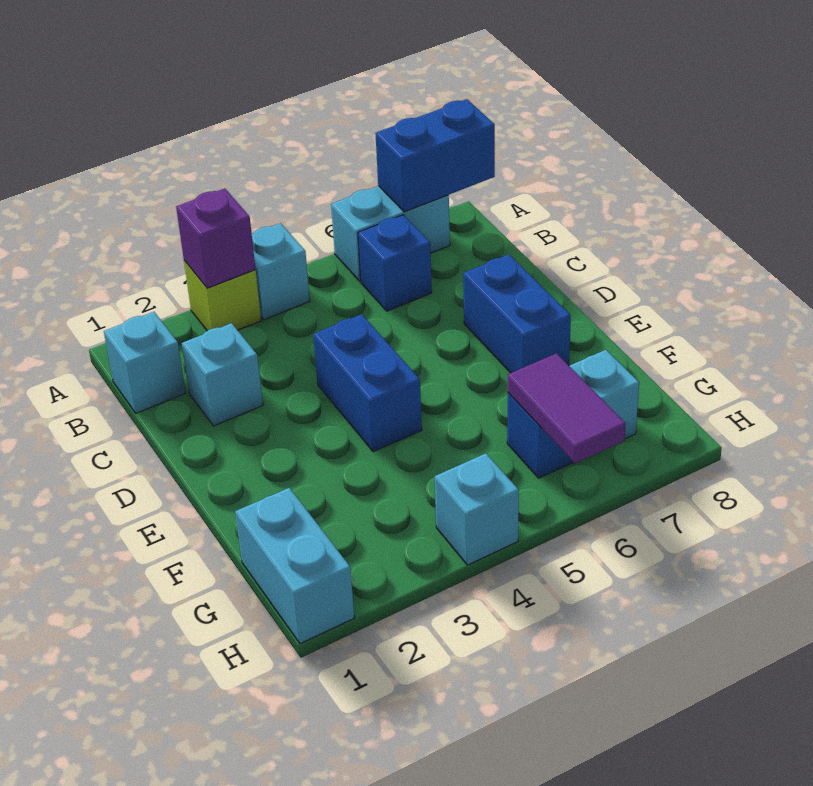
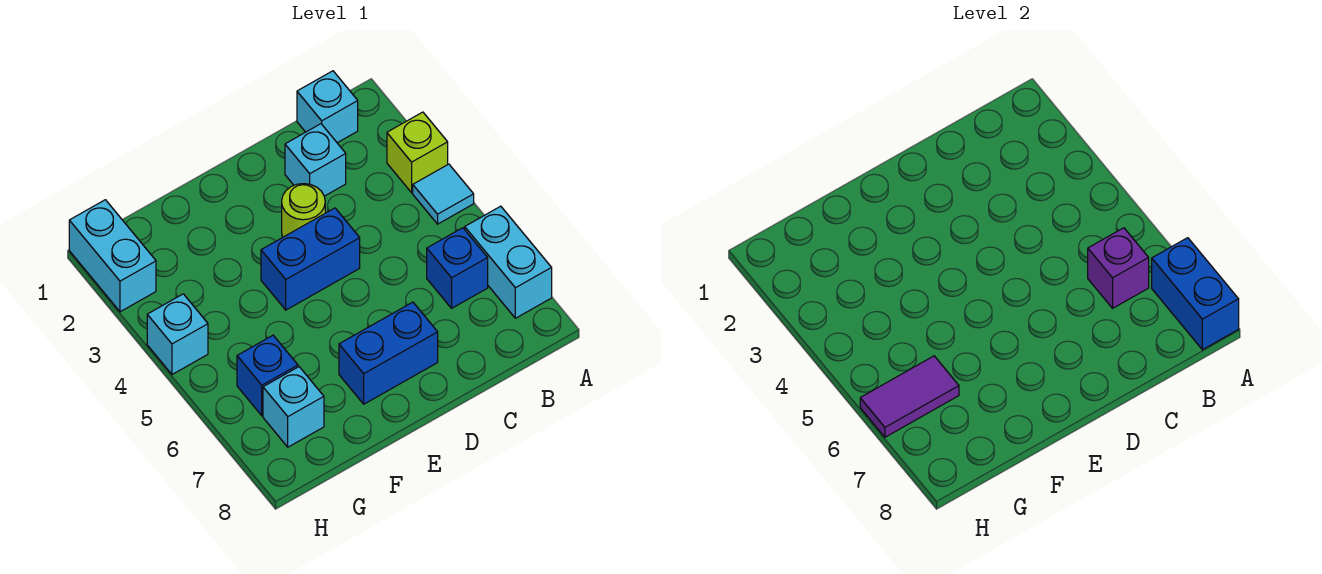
purple brick A3 level 2 -> purple brick B6 level 2
cyan brick A4 level 1 -> cyan tile A4 level 1
none -> lime round brick D3 level 1
cyan brick G1:H1 level 1 -> cyan brick H1:H2 level 1

